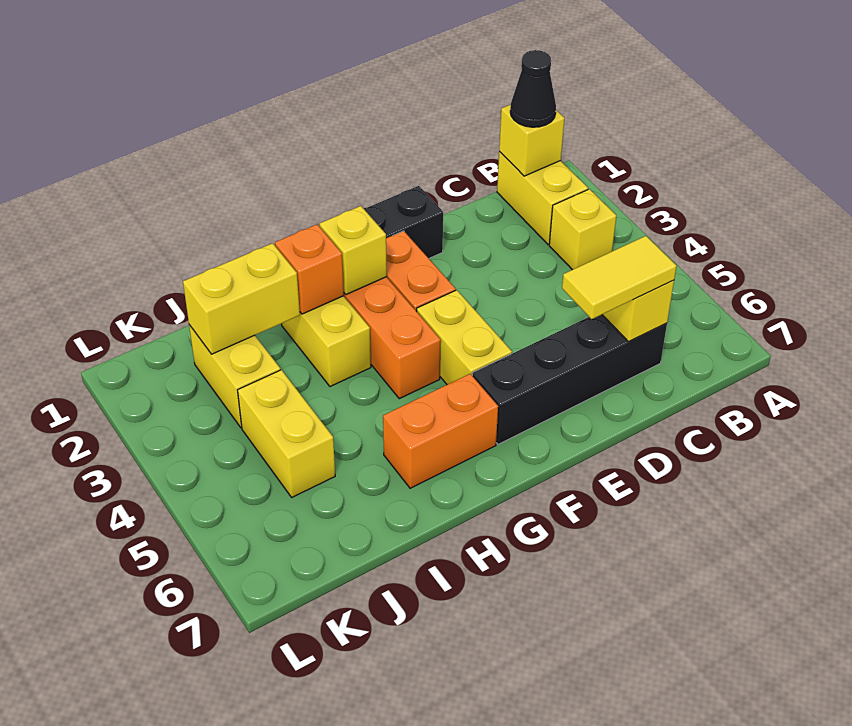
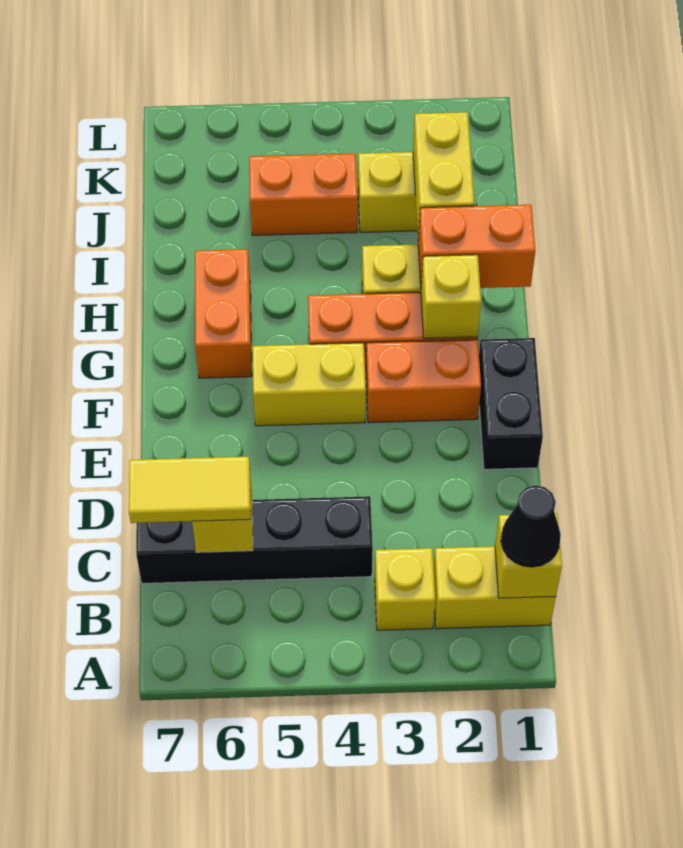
black brick C6:F6 level 1 -> black brick C4:C7 level 1
yellow tile C6:D6 level 3 -> yellow tile C6:C7 level 3
orange brick H2 level 2 -> orange brick H1:H2 level 2
yellow brick J4:J5 level 1 -> orange brick J4:J5 level 1

